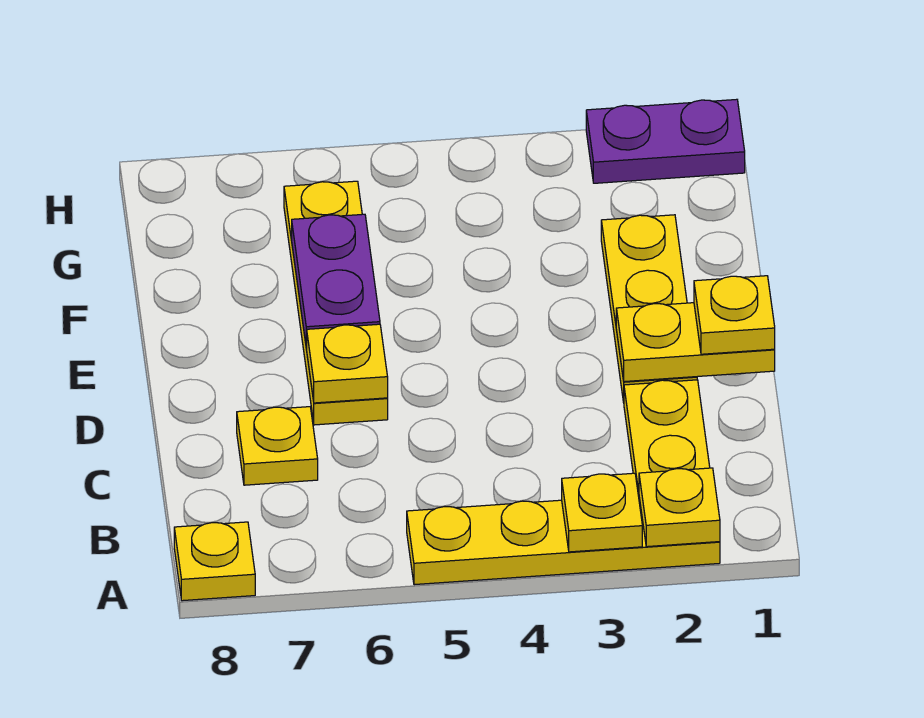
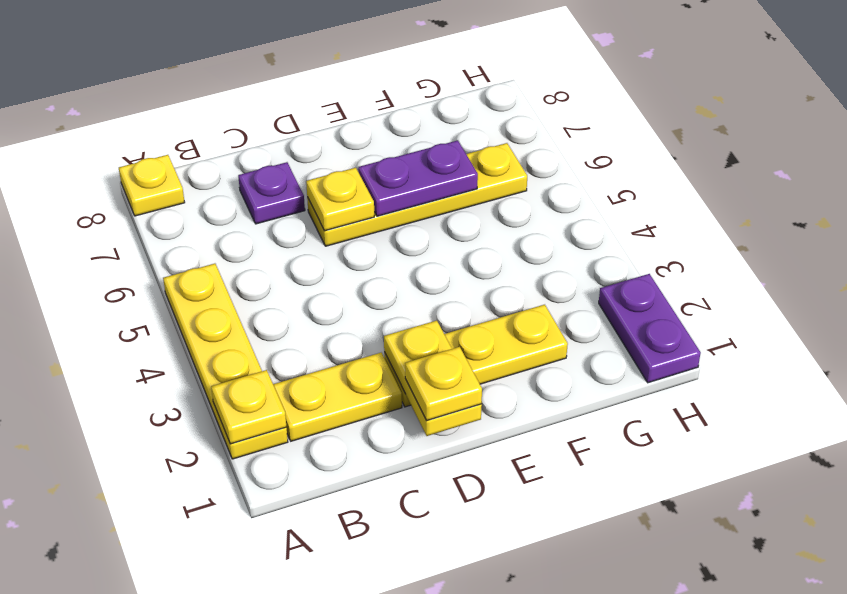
yellow plate A3 level 2 -> none
yellow plate C7 level 1 -> purple plate C7 level 1

